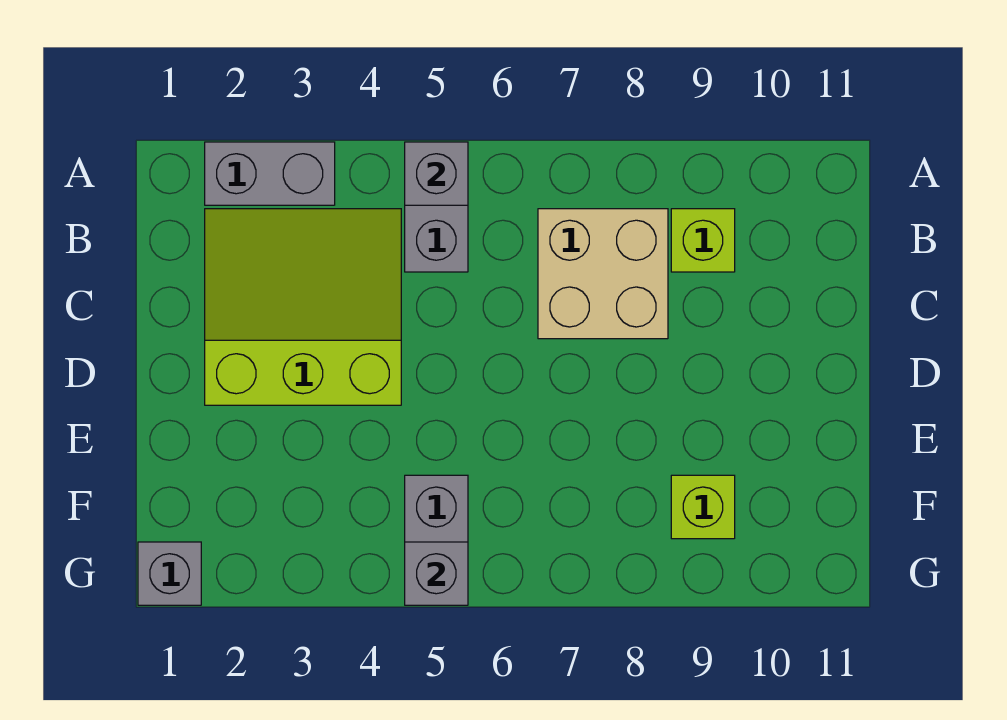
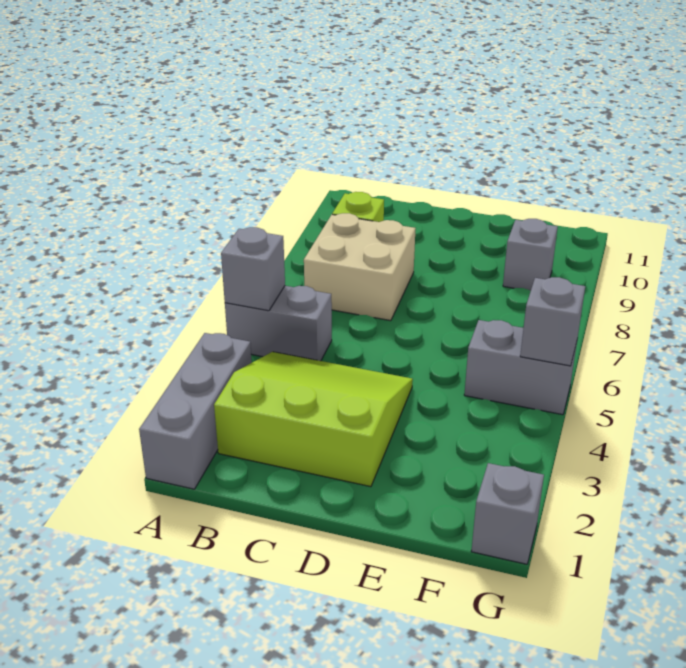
grey brick A2:A3 level 1 -> grey brick A1:A3 level 1
lime slope B2:D4 level 1 top D -> lime slope B2:D4 level 1 top 2
lime brick F9 level 1 -> grey brick F9 level 1

